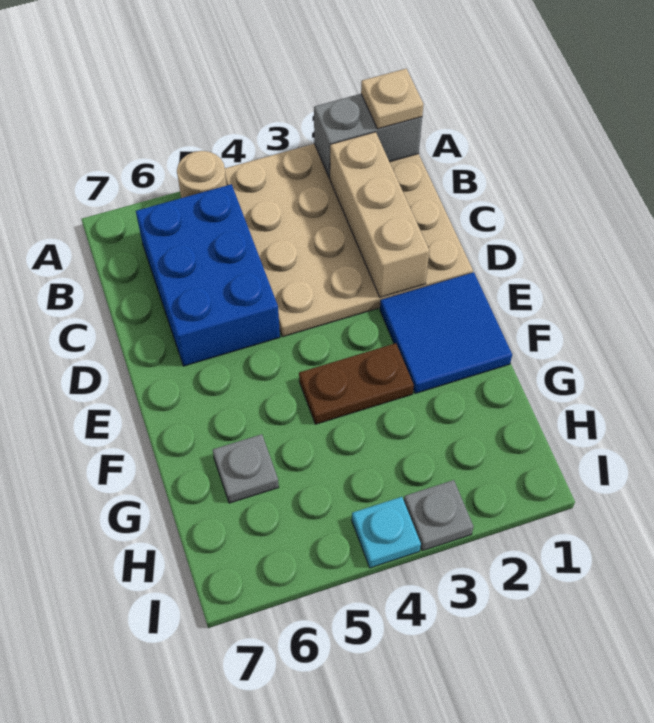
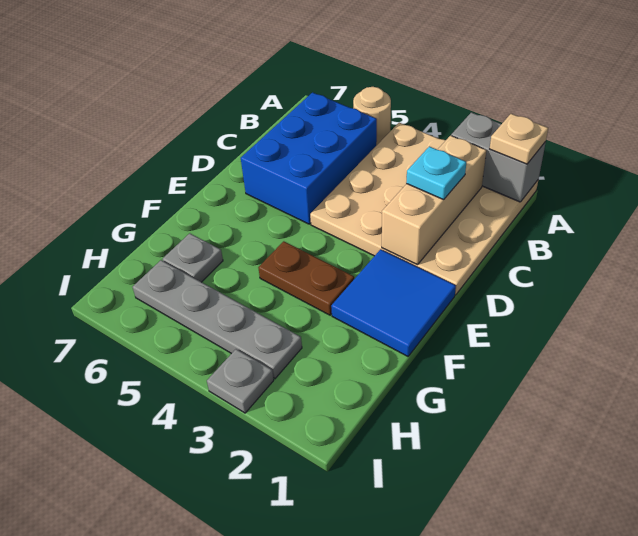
none -> grey plate H3:H6 level 1
cyan plate I4 level 1 -> cyan plate C2 level 3

